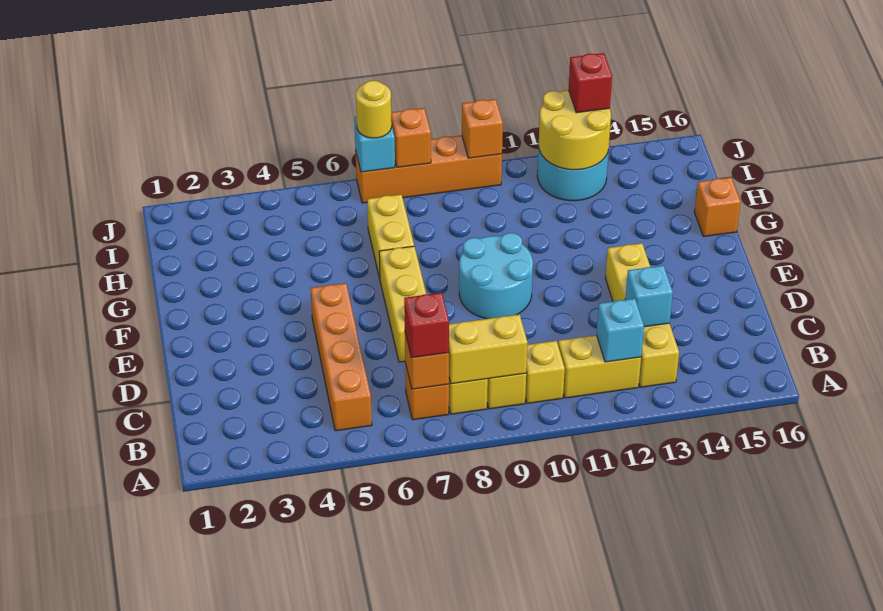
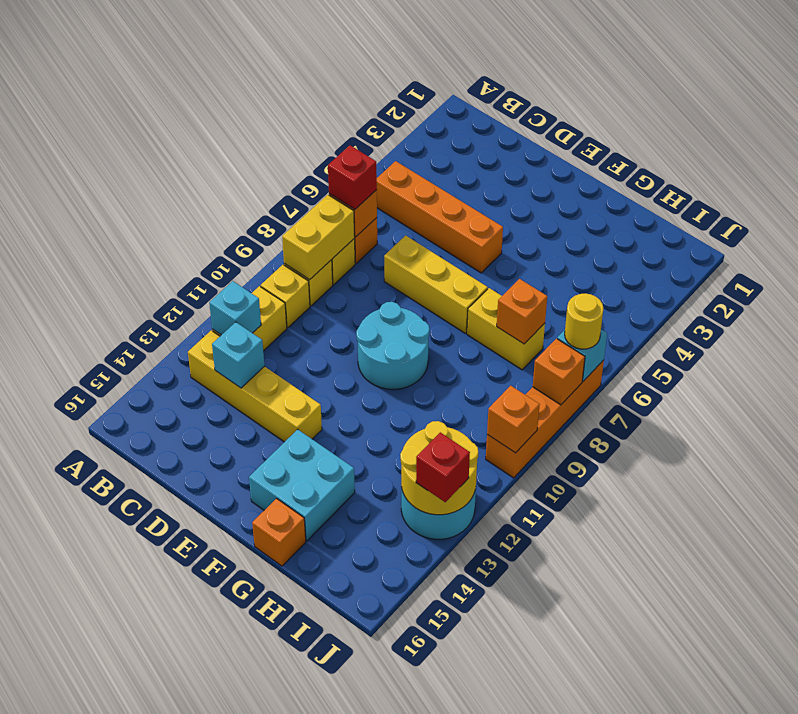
none -> cyan brick F14:G15 level 1
none -> orange brick H7 level 2

